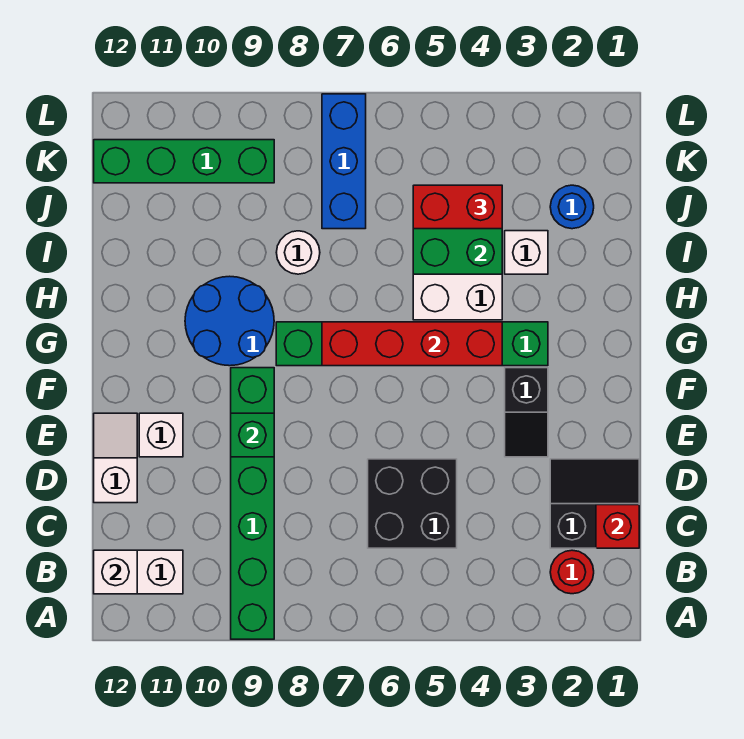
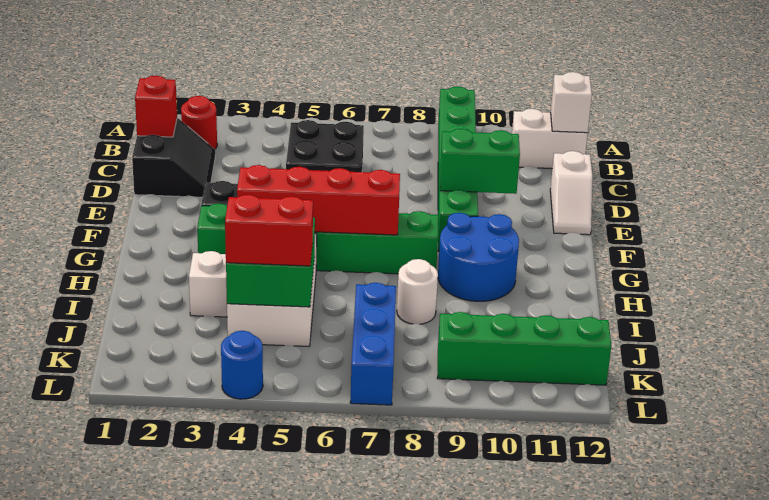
black slope C1:D2 level 1 top C -> black slope C1:D2 level 1 top 1
green brick E9 level 2 -> green brick E9:E10 level 2
white brick E11 level 1 -> none
blue round brick J2 level 1 -> blue round brick L4 level 1

